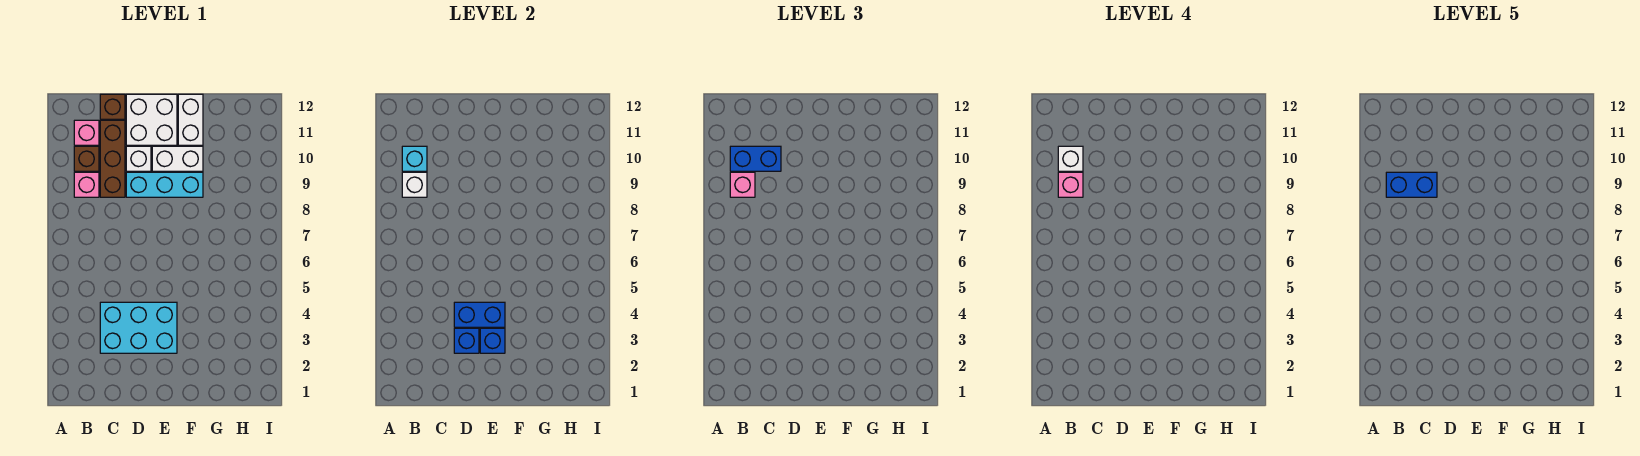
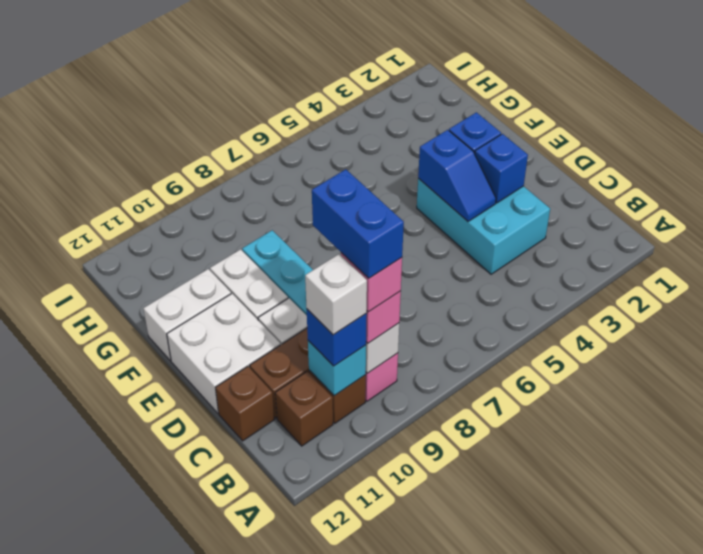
blue brick B10:C10 level 3 -> blue brick B10 level 3
pink brick B11 level 1 -> brown brick B11 level 1
blue brick D4:E4 level 2 -> blue slope D4:E4 level 2 top E

